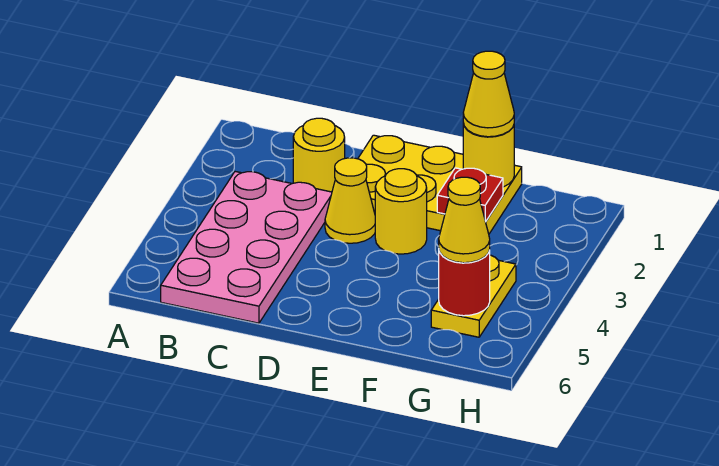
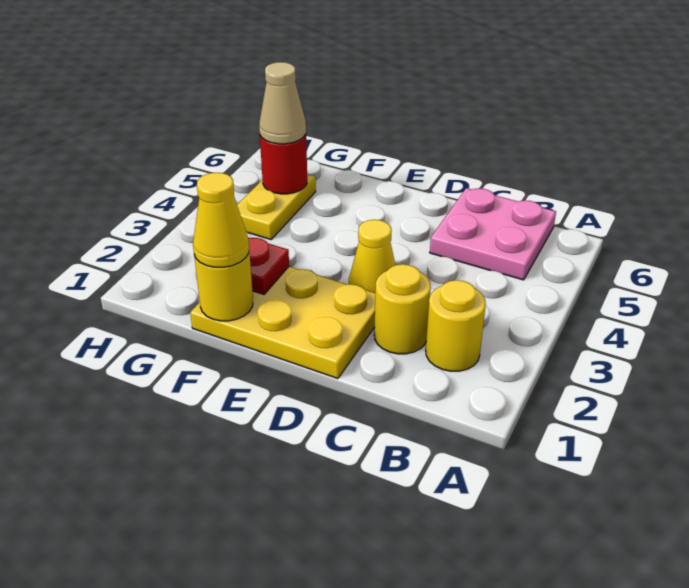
pink plate B3:C6 level 1 -> pink plate B5:C6 level 1
yellow round brick E3 level 1 -> yellow round brick B2 level 1
yellow cone G5 level 3 -> tan cone G5 level 3

